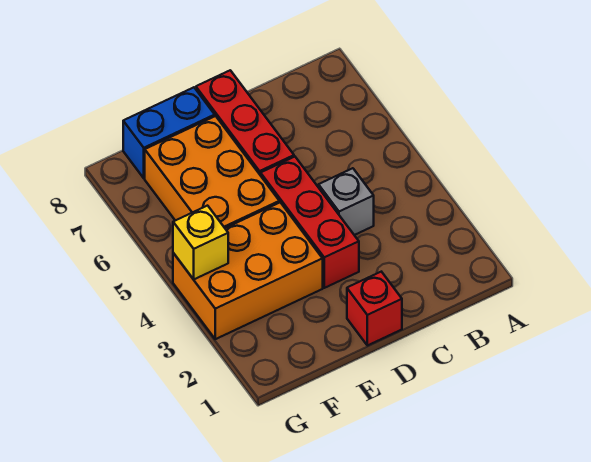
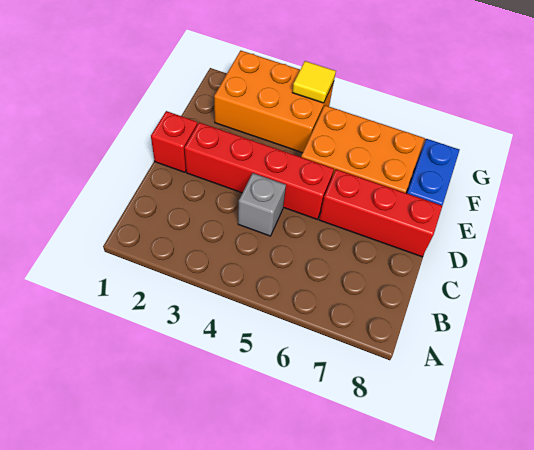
red brick D3:D5 level 1 -> red brick D2:D5 level 1
orange brick E3:G4 level 1 -> orange brick F2:G4 level 1
yellow brick G4 level 2 -> yellow tile G4 level 2

